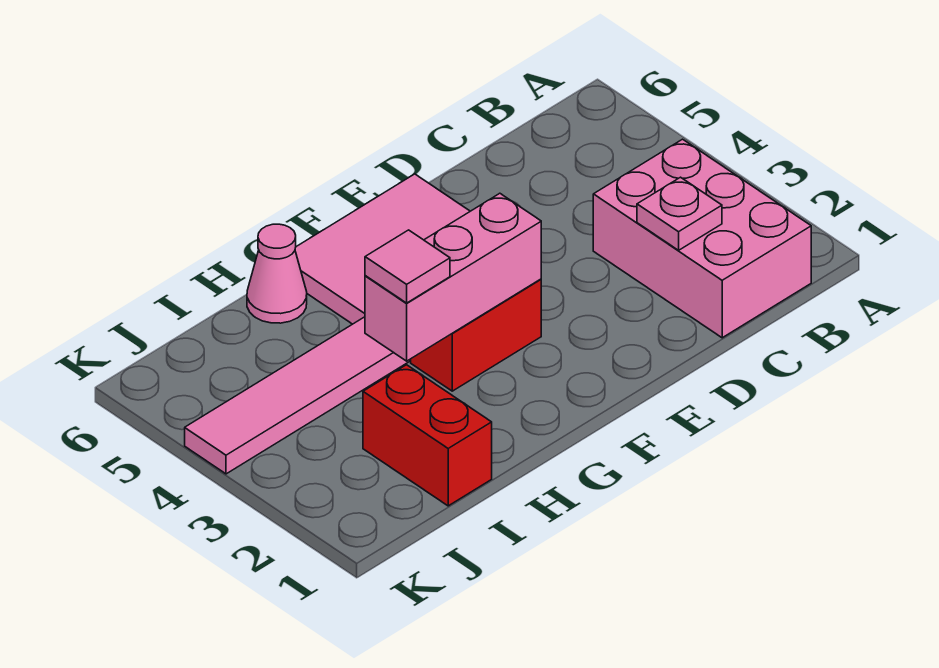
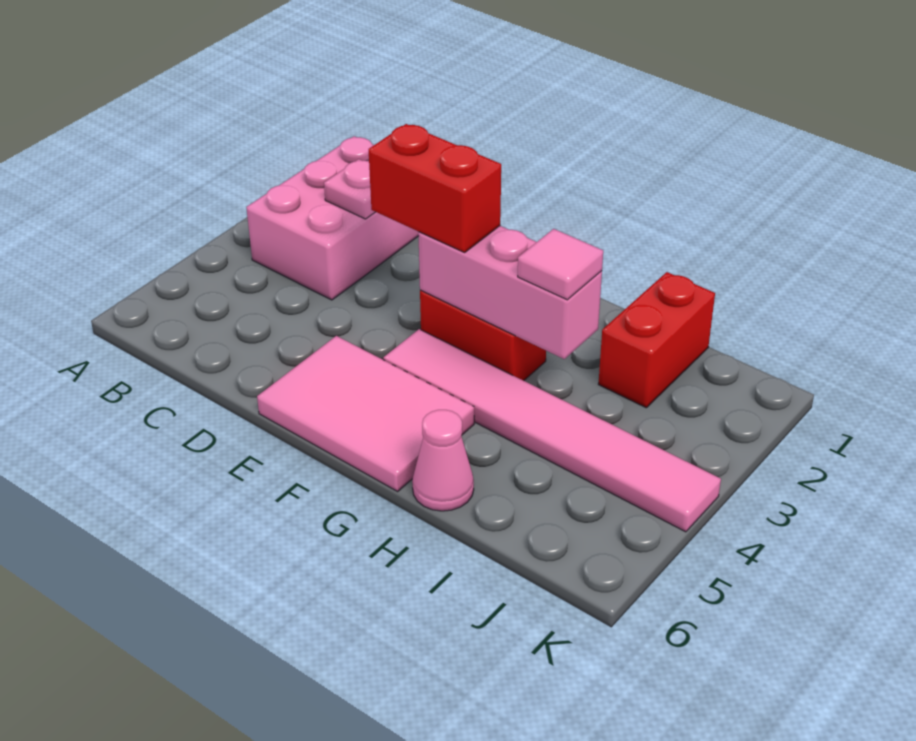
none -> red brick E3:F3 level 3

